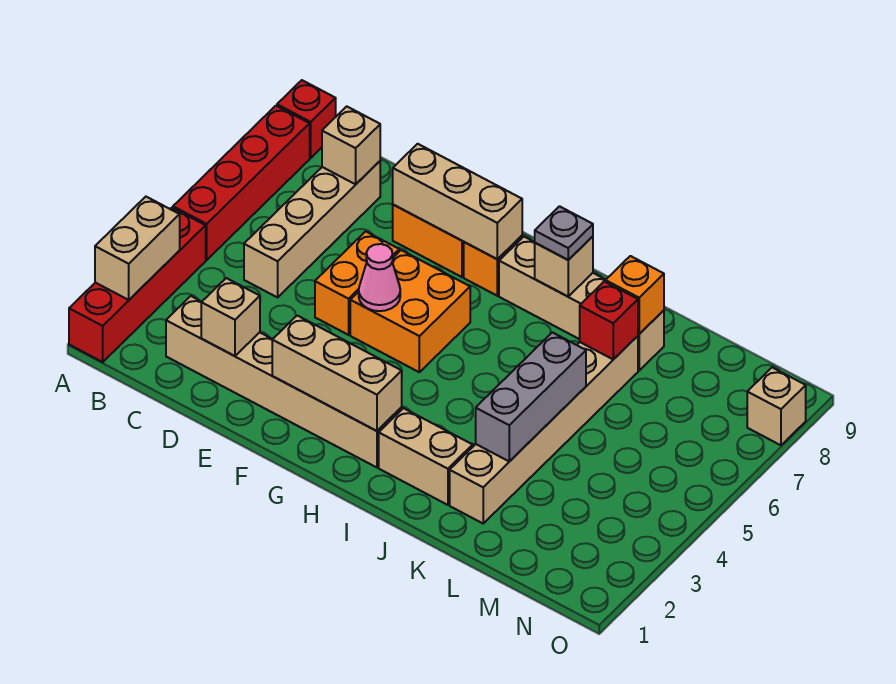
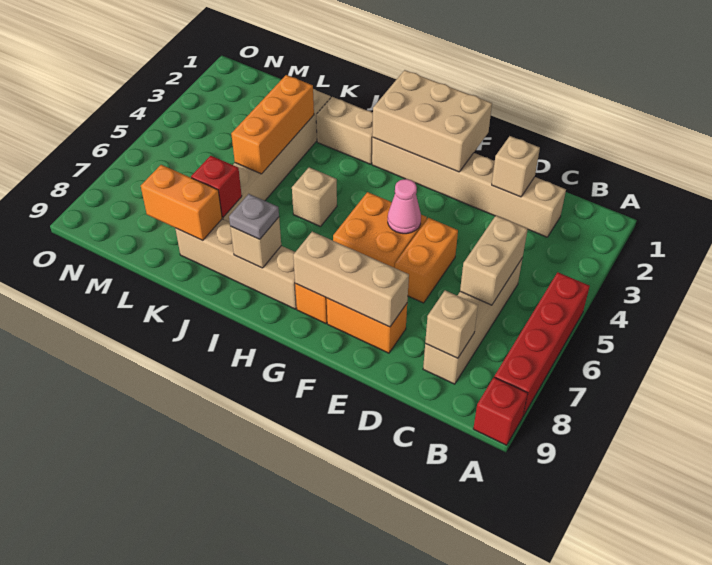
red brick A1:A4 level 1 -> none
tan brick A2:A3 level 2 -> tan brick C5:C6 level 2
tan brick F2:H2 level 2 -> tan brick F1:H2 level 2
grey brick K3:K5 level 2 -> orange brick K3:K5 level 2
orange brick K8 level 2 -> orange brick K8:L8 level 2
tan brick O8 level 1 -> tan brick I5 level 1

